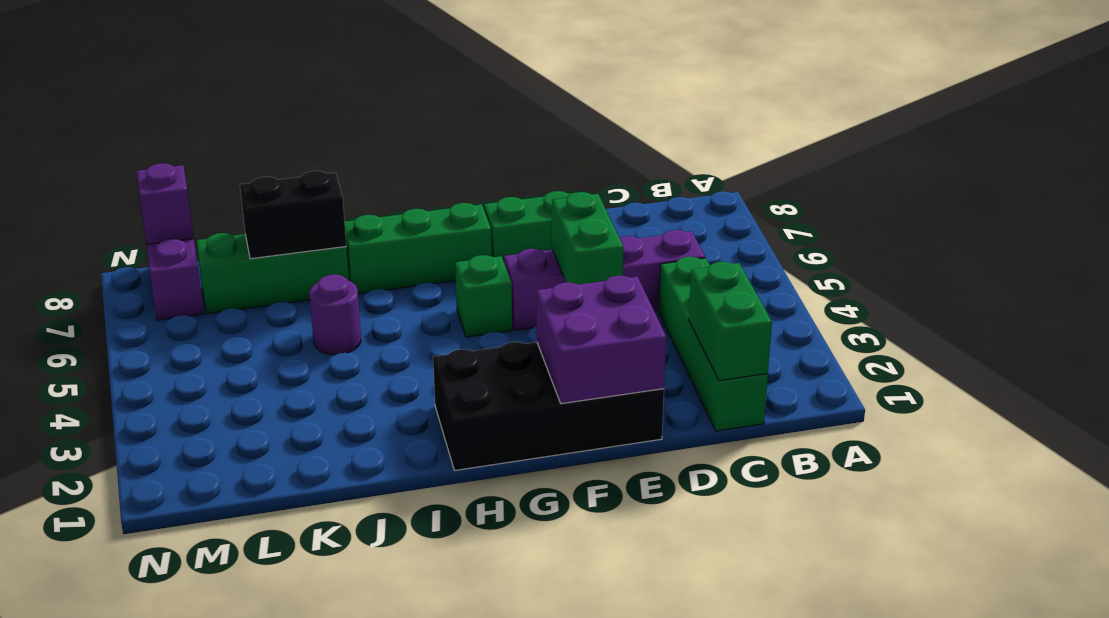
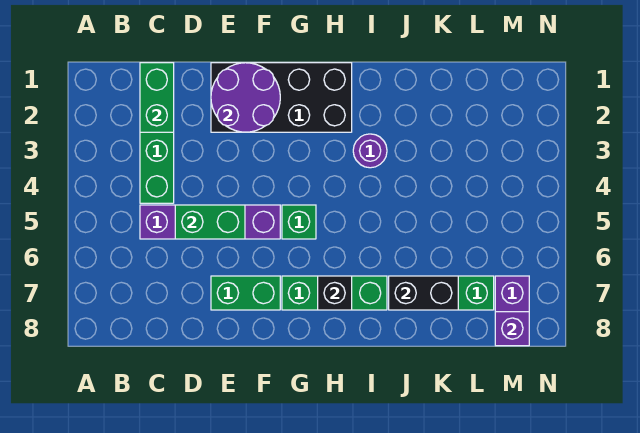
purple brick E1:F2 level 2 -> purple round brick E1:F2 level 2
green brick E4:E5 level 2 -> green brick D5:E5 level 2
none -> black brick H7 level 2
purple round brick J5 level 1 -> purple round brick I3 level 1

